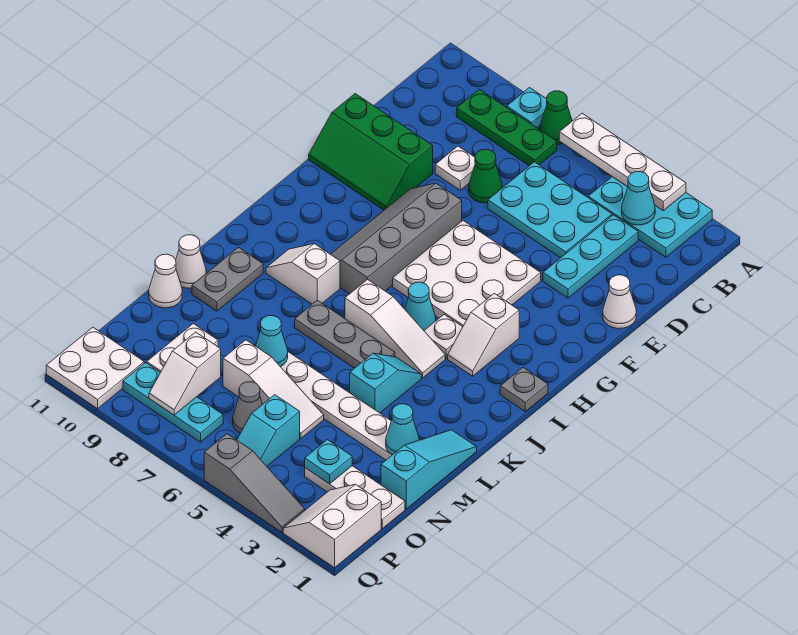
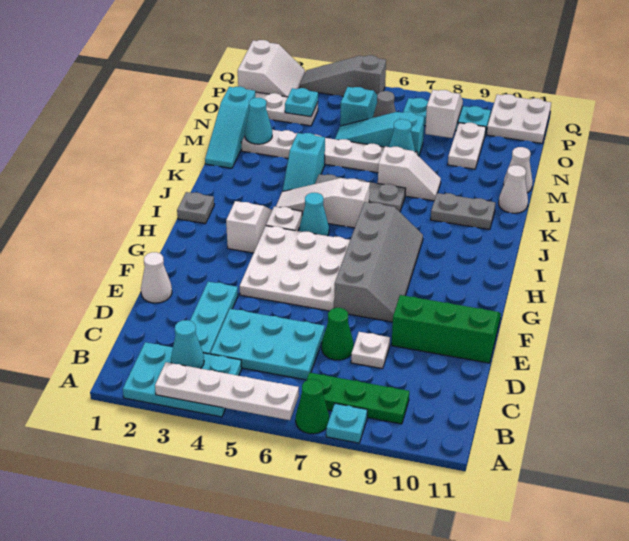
white slope J8:J9 level 1 top 8 -> white slope L7:L8 level 1 top 7
grey plate K10:L10 level 1 -> grey plate K9:K10 level 1
white slope N5:N7 level 1 top 7 -> cyan slope N5:N7 level 1 top 7

